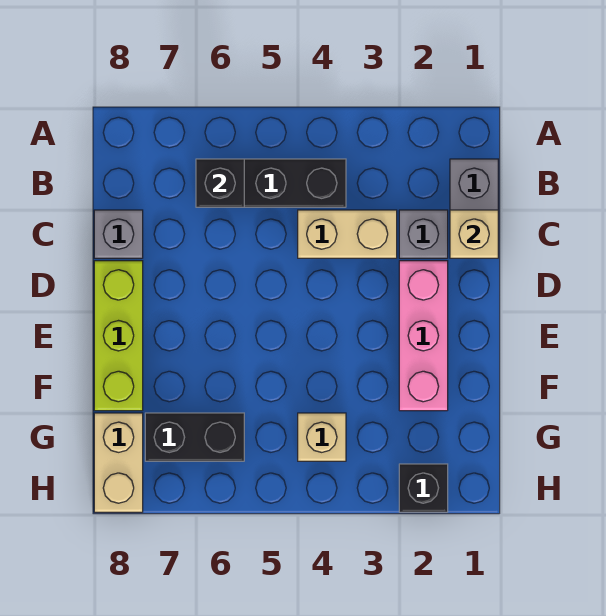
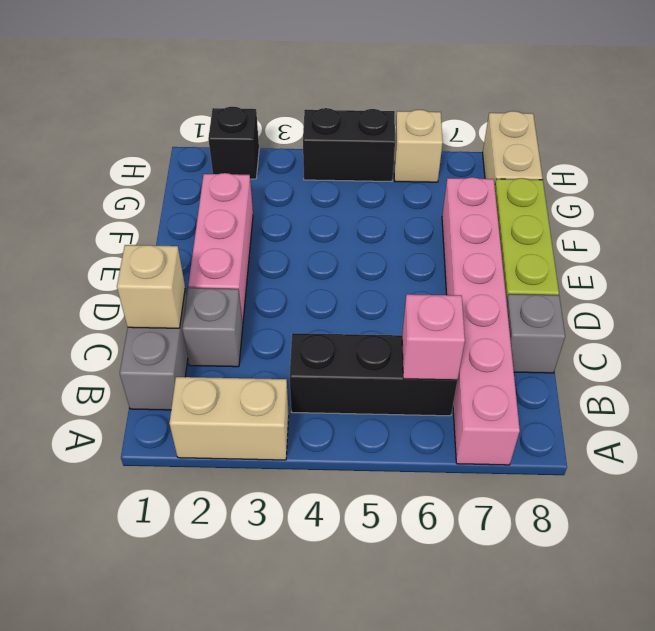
none -> pink brick A7:F7 level 1
black brick B6 level 2 -> pink brick B6 level 2
tan brick C3:C4 level 1 -> tan brick A2:A3 level 1
tan brick G4 level 1 -> tan brick H6 level 1
black brick G6:G7 level 1 -> black brick H4:H5 level 1

